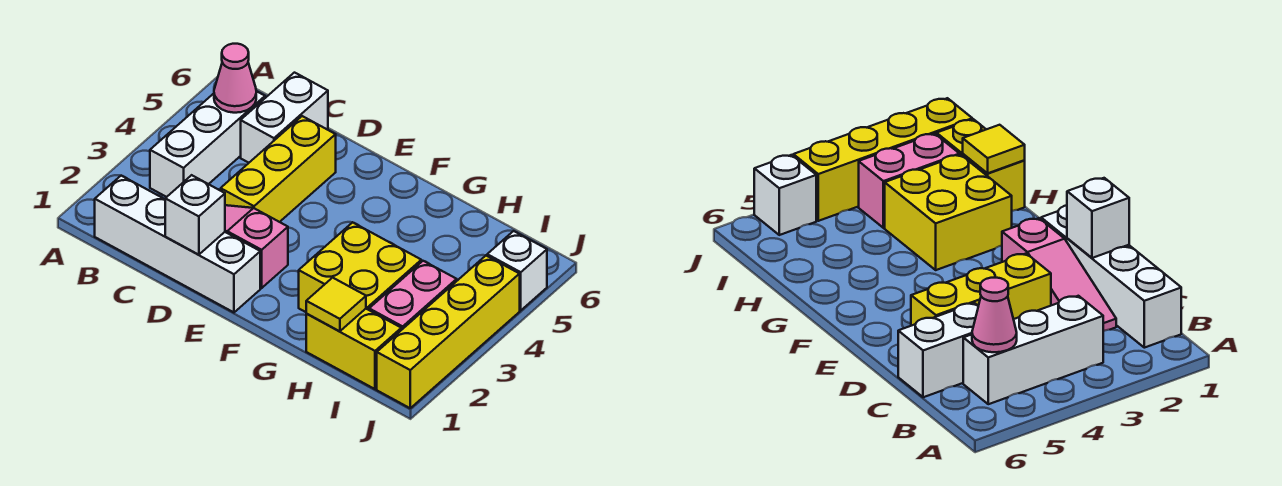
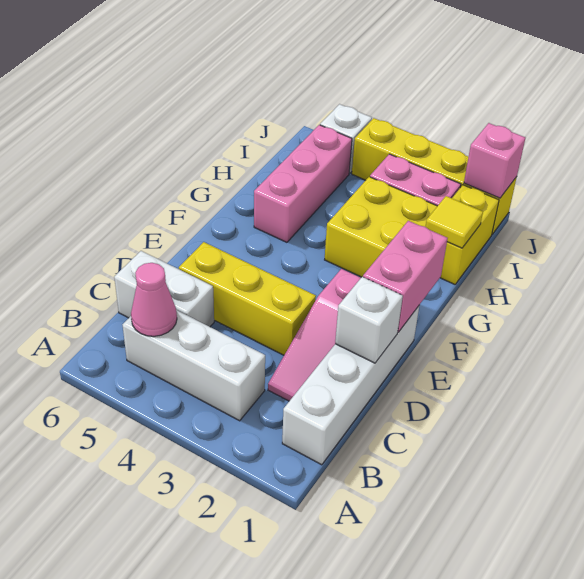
none -> pink brick E1:F1 level 2
none -> pink brick G5:I5 level 1
none -> pink brick J1 level 2

